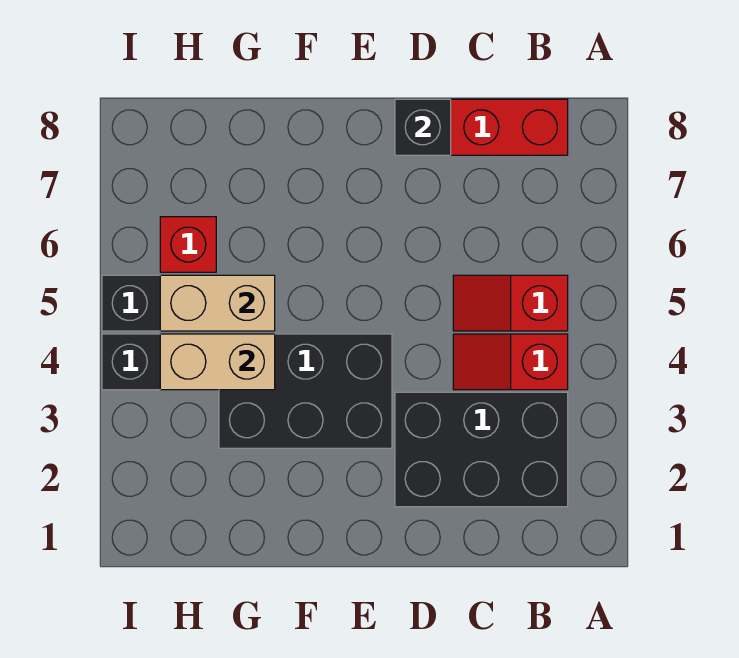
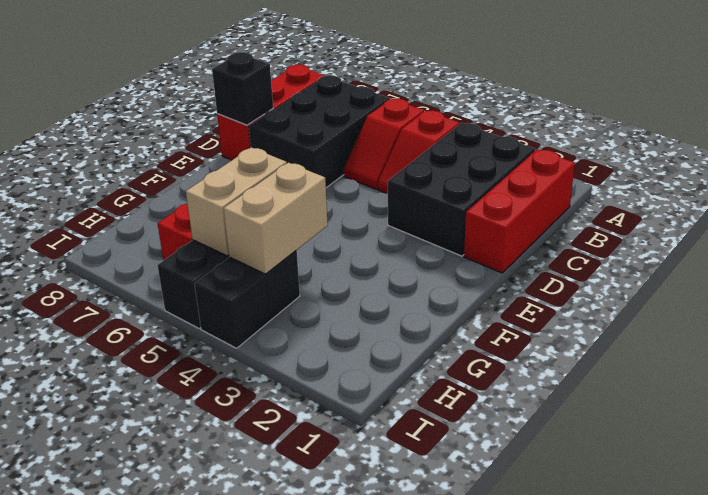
none -> red brick B1:D1 level 1
black brick E3:G4 level 1 -> black brick B6:D7 level 1

